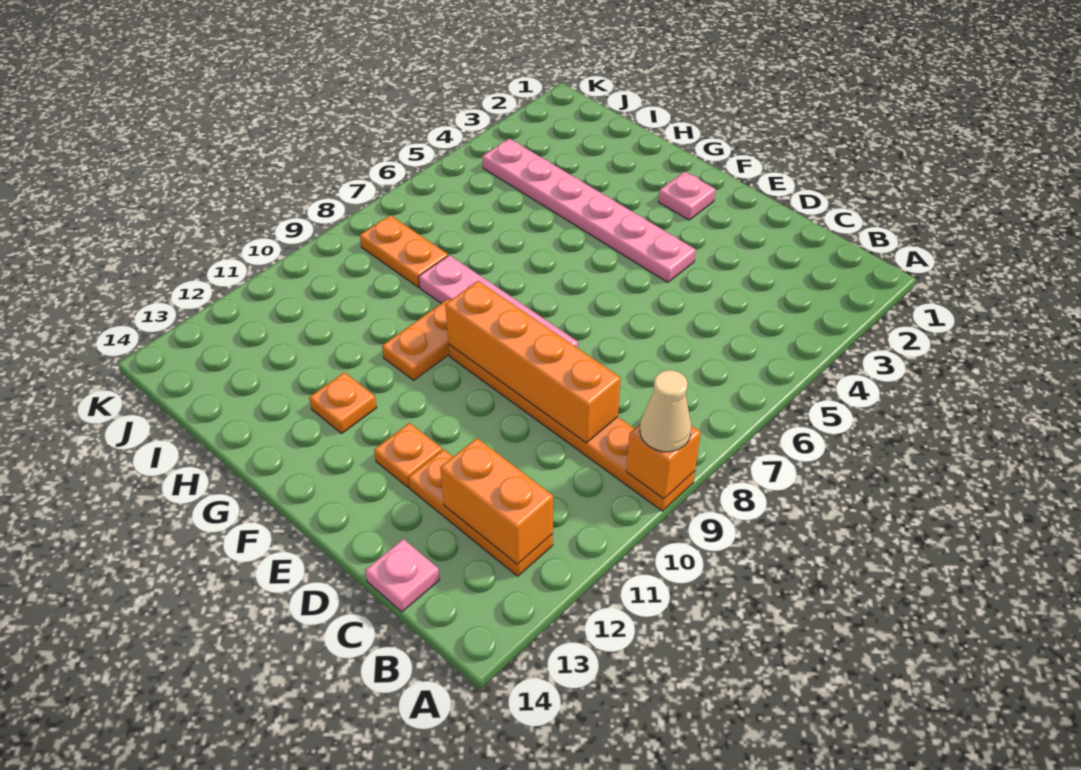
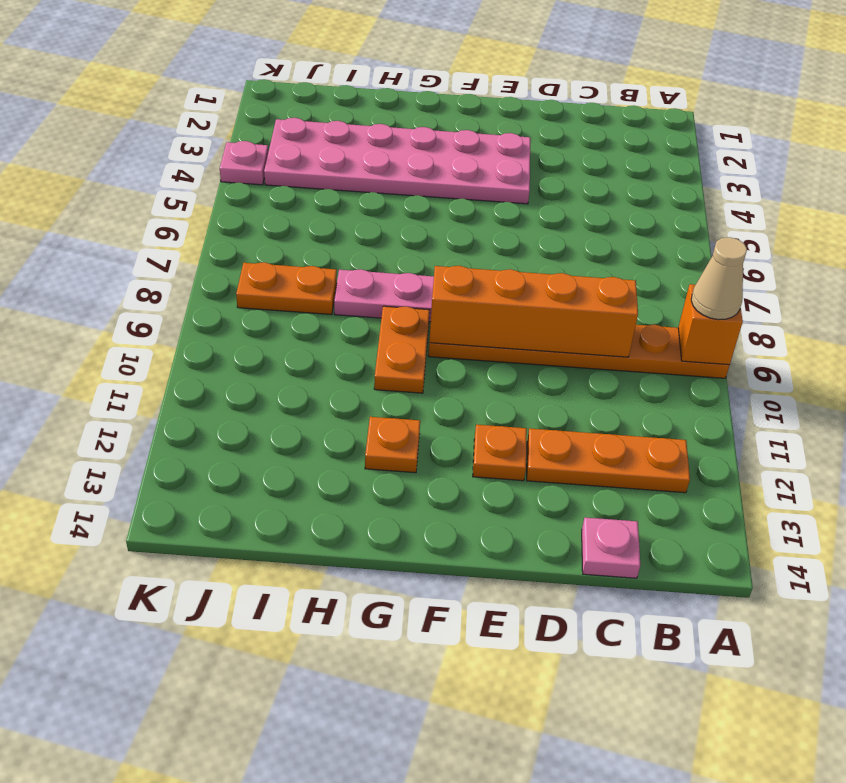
orange brick B12:C12 level 2 -> none
pink plate E4:J4 level 1 -> pink plate E3:J4 level 1
pink plate F2 level 1 -> pink plate K4 level 1

